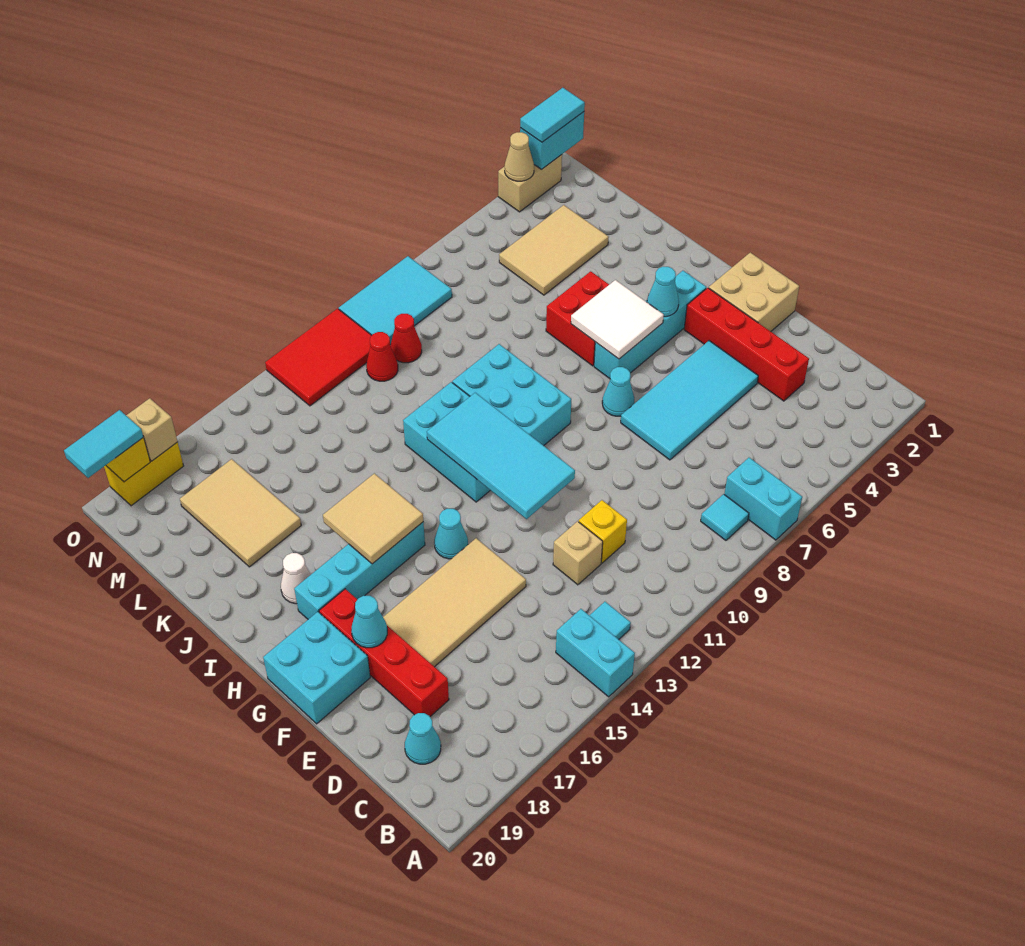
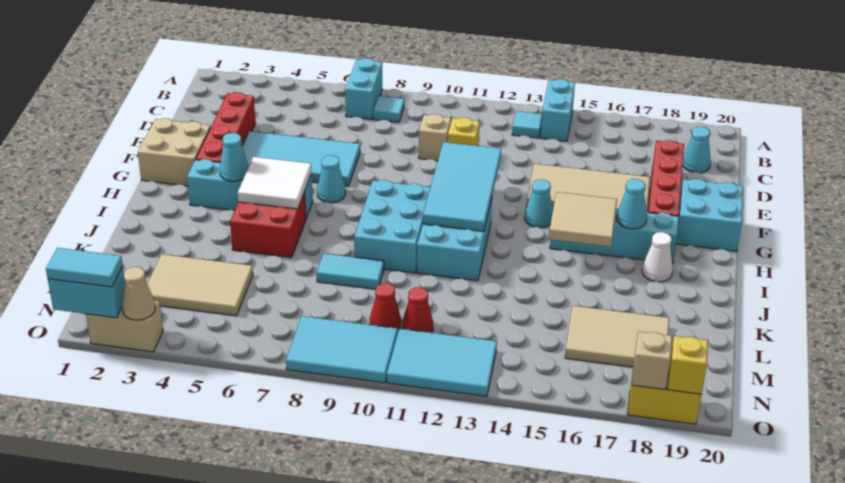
tan brick D12 level 1 -> tan brick D10 level 1
cyan cone F18 level 2 -> cyan cone H17 level 2
tan tile K17:M18 level 1 -> tan tile L16:M18 level 1
red tile N11:O13 level 1 -> cyan tile N11:O13 level 1
cyan tile O19:O20 level 3 -> cyan tile K8:K9 level 1

